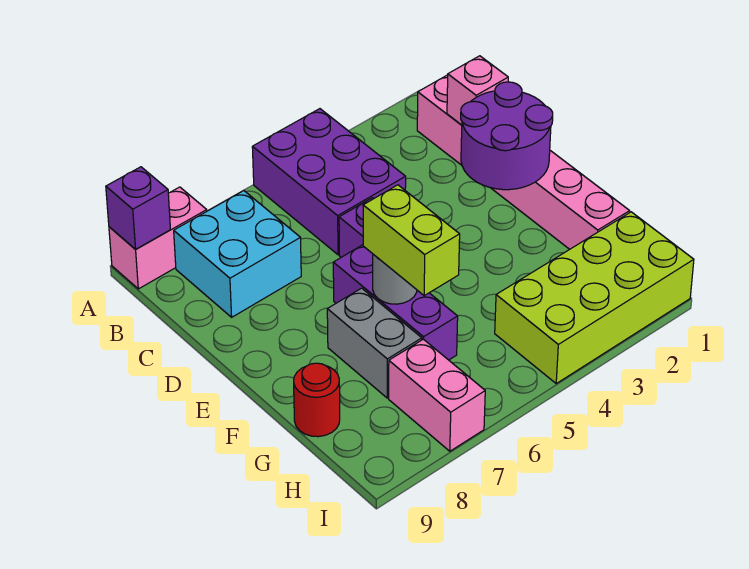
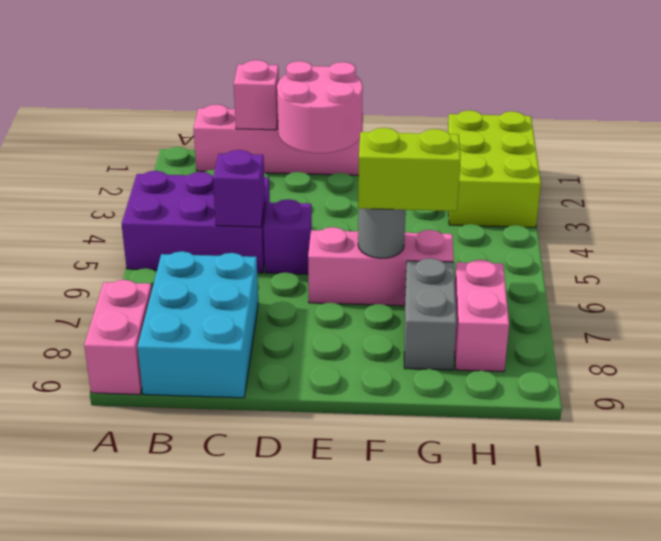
purple brick A9 level 2 -> purple brick C5 level 2
pink brick B1:G1 level 1 -> pink brick B1:E1 level 1
cyan brick B7:C8 level 1 -> cyan brick B7:C9 level 1
purple round brick D1:E2 level 2 -> pink round brick D1:E2 level 2
purple brick E6:G6 level 1 -> pink brick E6:G6 level 1
grey brick F7:G7 level 1 -> grey brick G7:G8 level 1
red round brick G9 level 1 -> none
lime brick H1:I4 level 1 -> lime brick H1:I3 level 1
pink brick H7:I7 level 1 -> pink brick H7:H8 level 1

